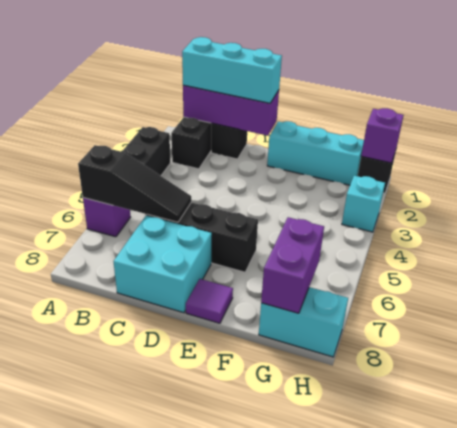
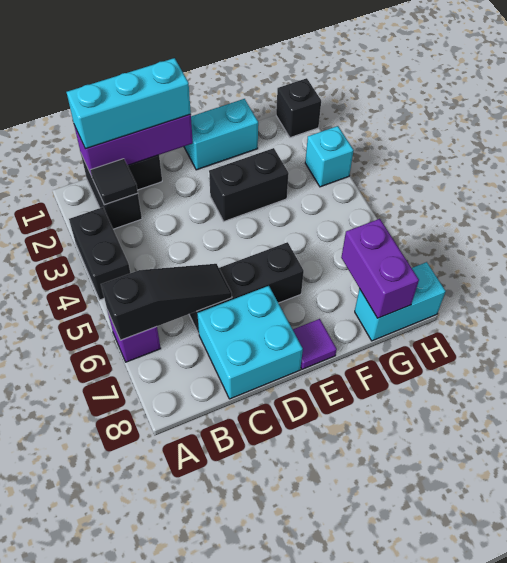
none -> black tile B2 level 2
cyan brick E1:G1 level 1 -> cyan brick E1:F1 level 1
none -> black brick E3:F3 level 1
purple brick H1 level 2 -> none

